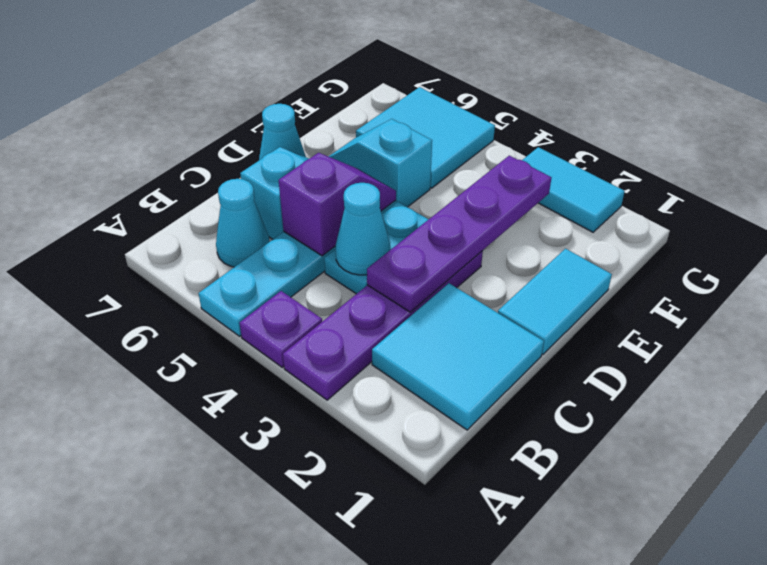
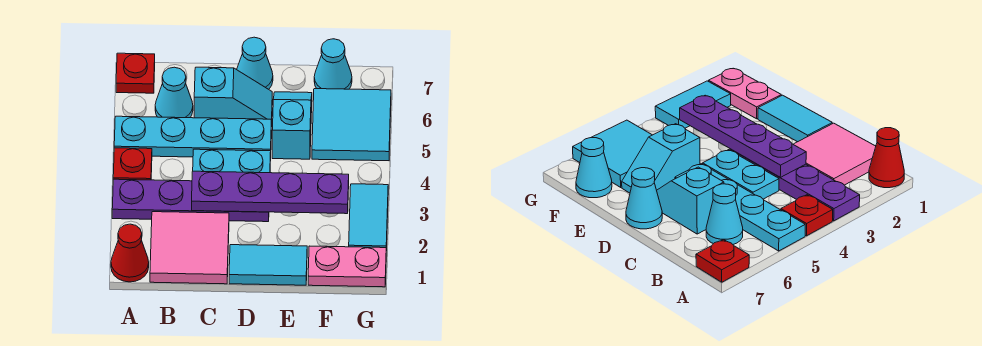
none -> red cone A1 level 1
purple plate A4 level 1 -> red plate A4 level 1
none -> red plate A7 level 1
cyan tile B1:C2 level 1 -> pink tile B1:C2 level 1
cyan cone C4 level 2 -> cyan cone F7 level 1
purple slope C5:D5 level 2 top C -> none
none -> pink plate F1:G1 level 1

